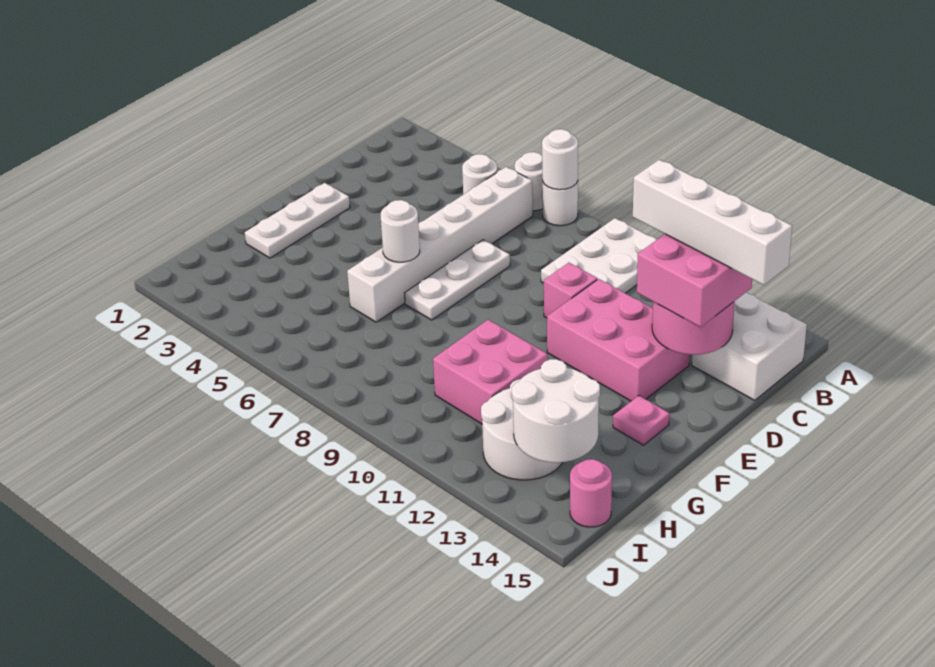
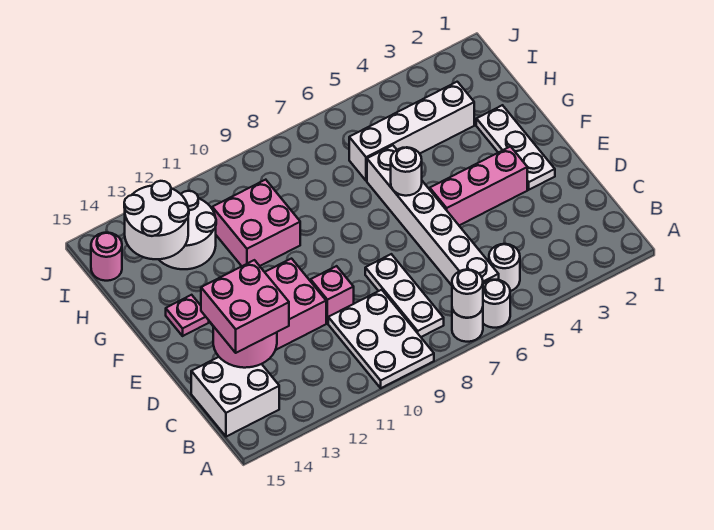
white brick C12:C15 level 4 -> white brick H3:H6 level 1
white plate D7:F7 level 1 -> white plate B8:D8 level 1
none -> pink brick E3:E5 level 1

